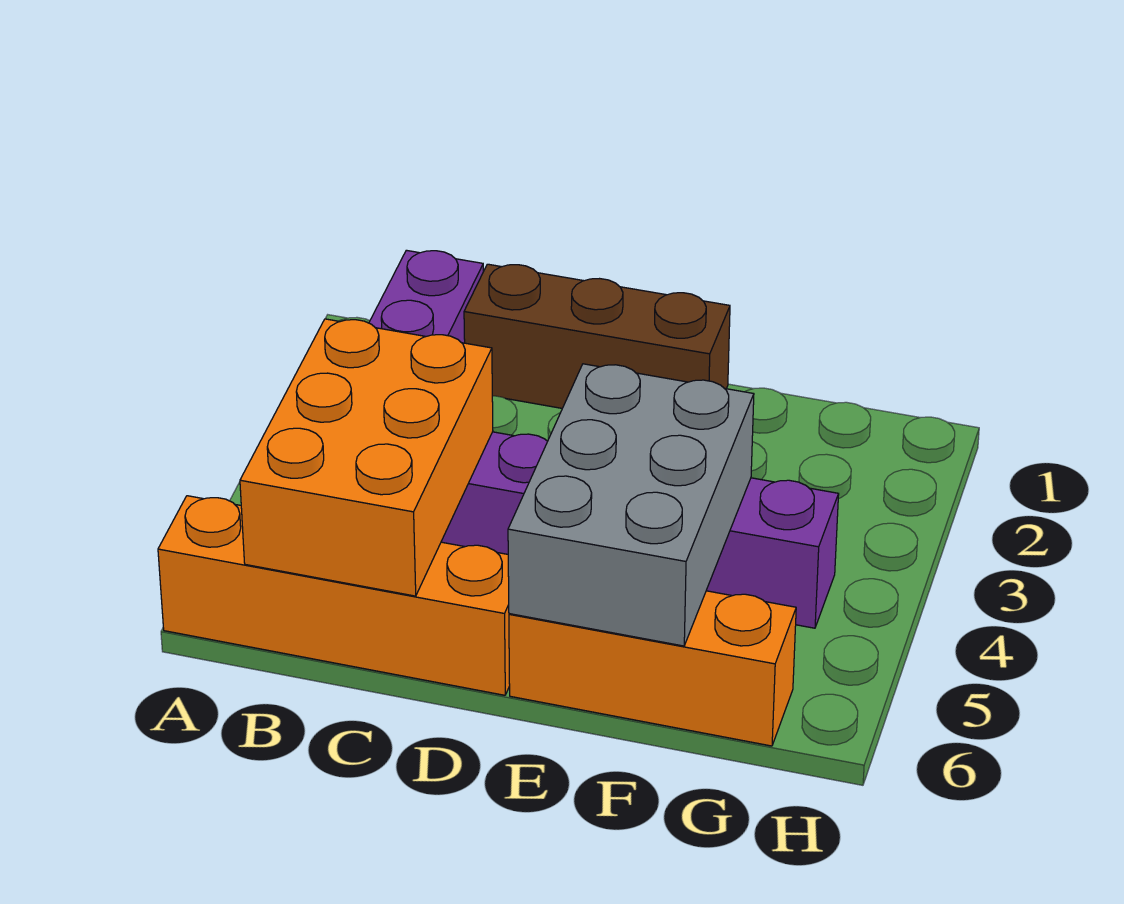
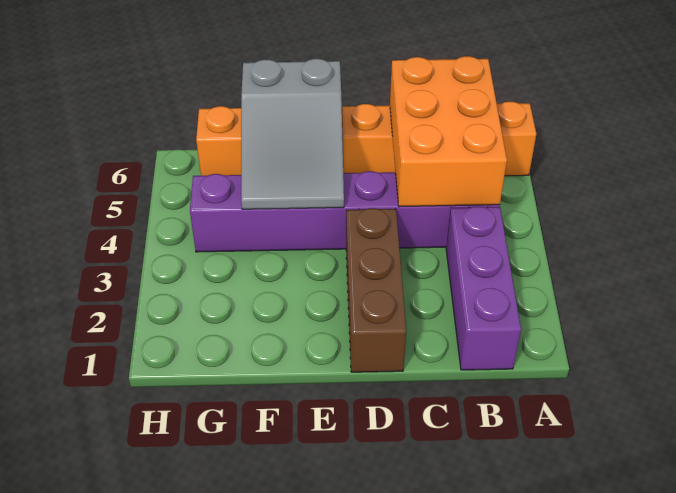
brown brick C1:E1 level 1 -> brown brick D1:D3 level 1
grey brick E4:F6 level 2 -> grey slope E4:F6 level 2 top 6

